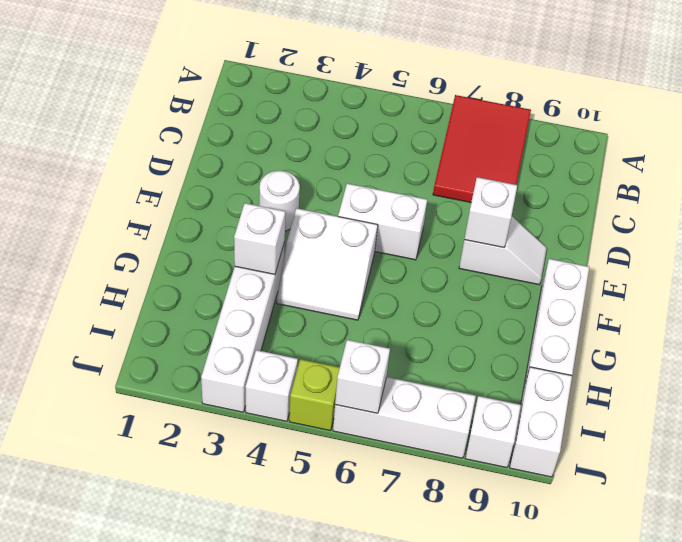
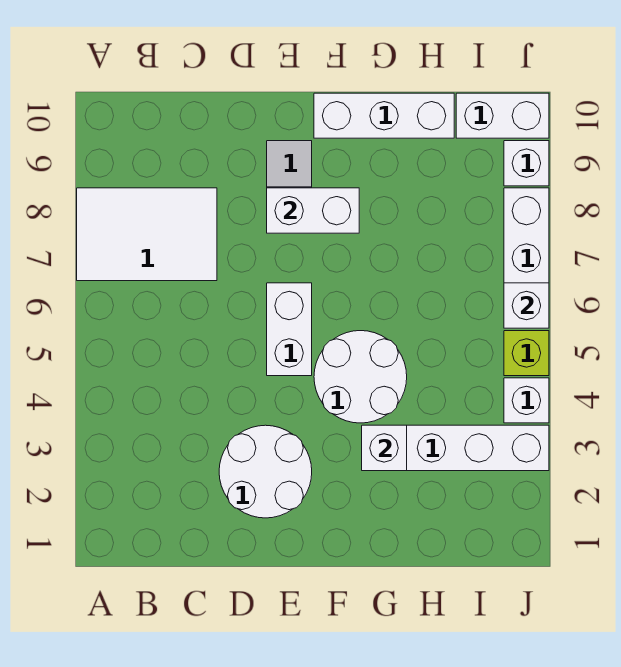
red tile A7:C8 level 1 -> white tile A7:C8 level 1
white round brick E3 level 1 -> white round brick D2:E3 level 1
white brick E8 level 2 -> white brick E8:F8 level 2
white slope F4:G5 level 1 top F -> white round brick F4:G5 level 1

